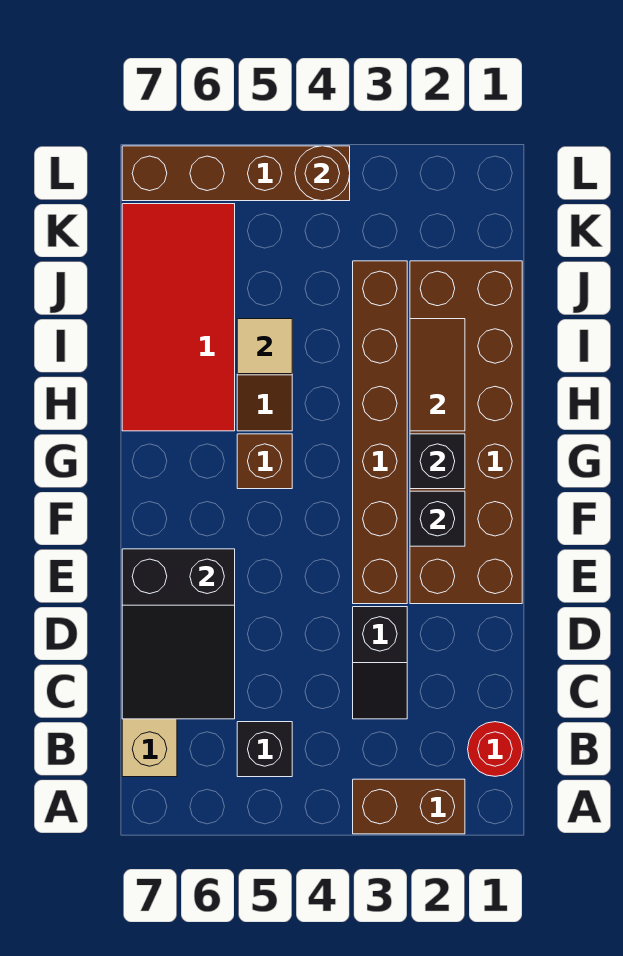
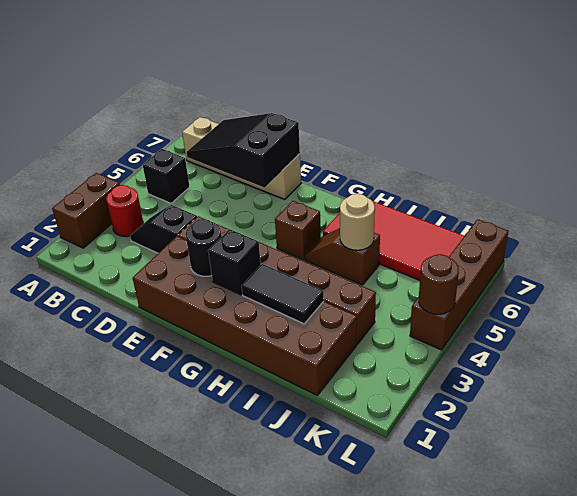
red round brick B1 level 1 -> red round brick B3 level 1
black brick F2 level 2 -> black round brick F2 level 2
brown tile H2:I2 level 2 -> black tile H2:I2 level 2
tan tile I5 level 2 -> tan round brick I5 level 2

